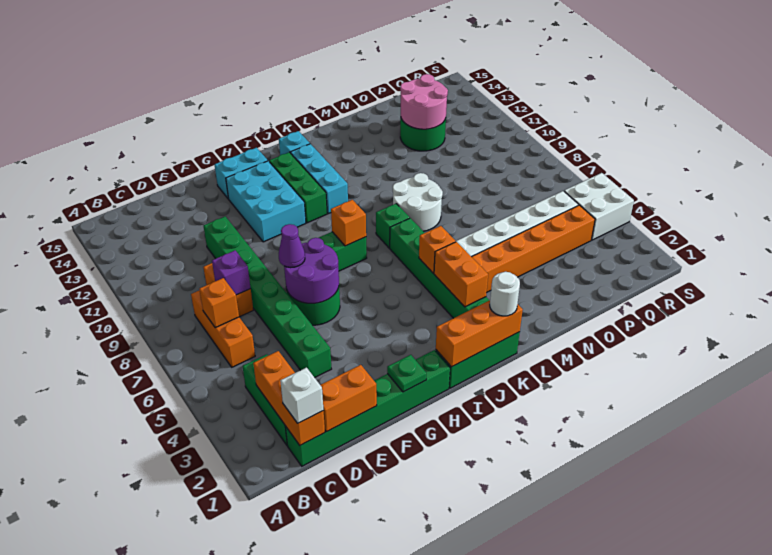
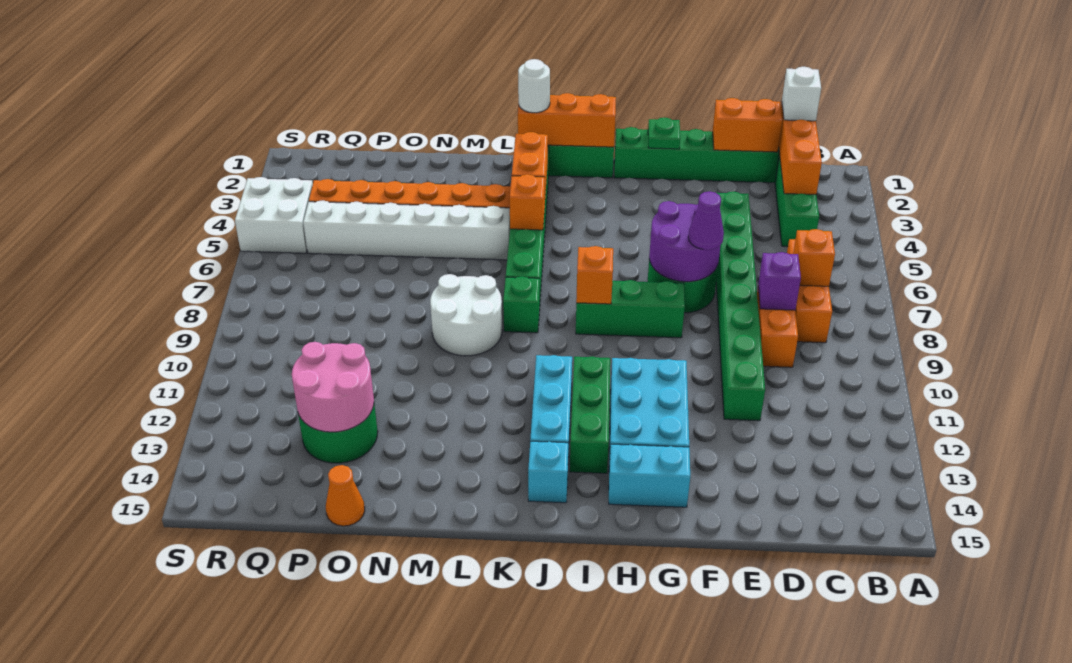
none -> orange cone O15 level 1

